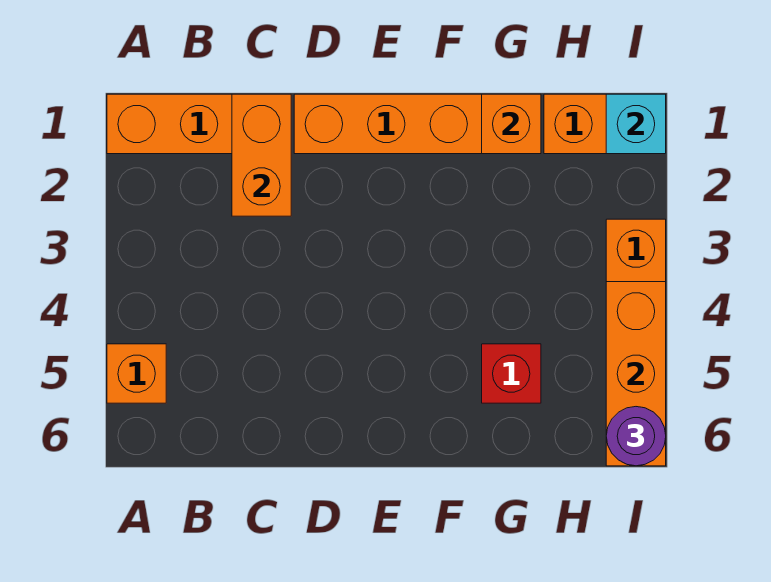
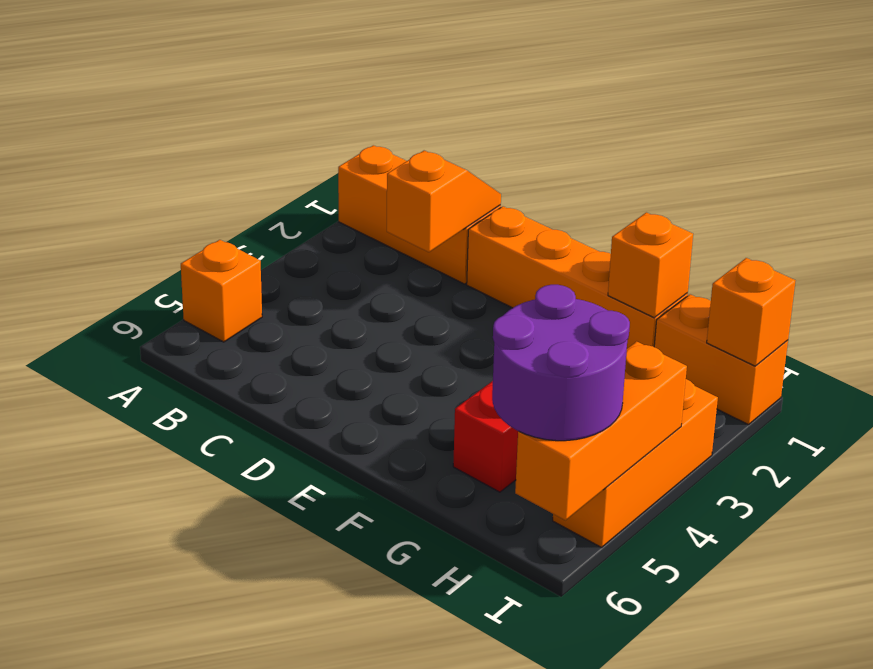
orange brick C1:C2 level 2 -> orange slope C1:C2 level 2 top 2
cyan brick I1 level 2 -> orange brick I1 level 2
purple round brick I6 level 3 -> purple round brick H5:I6 level 3

